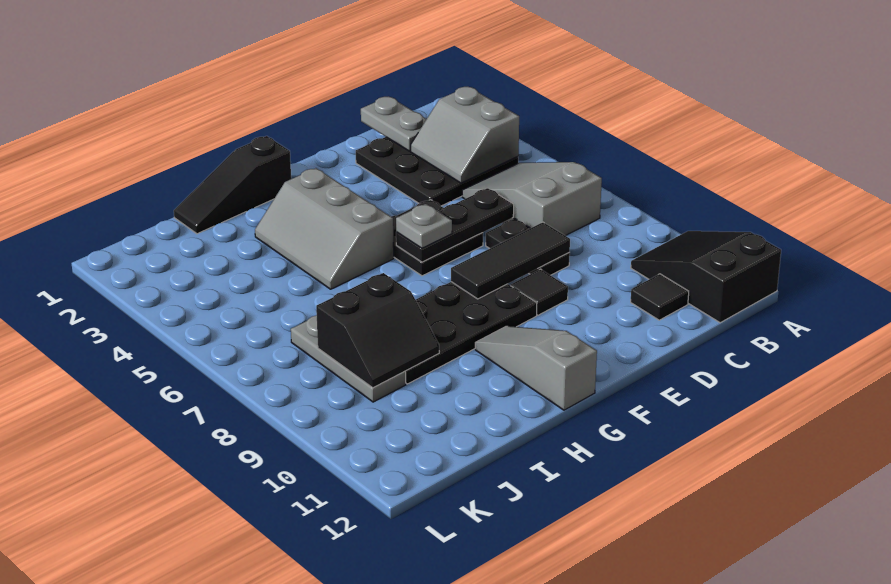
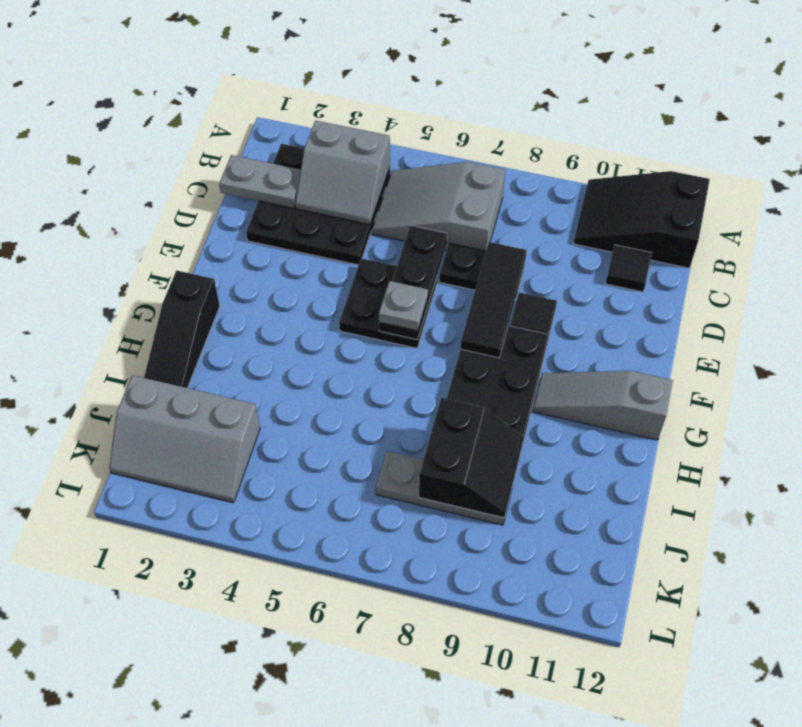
grey slope G3:H5 level 1 top G -> grey slope J1:K3 level 1 top J

